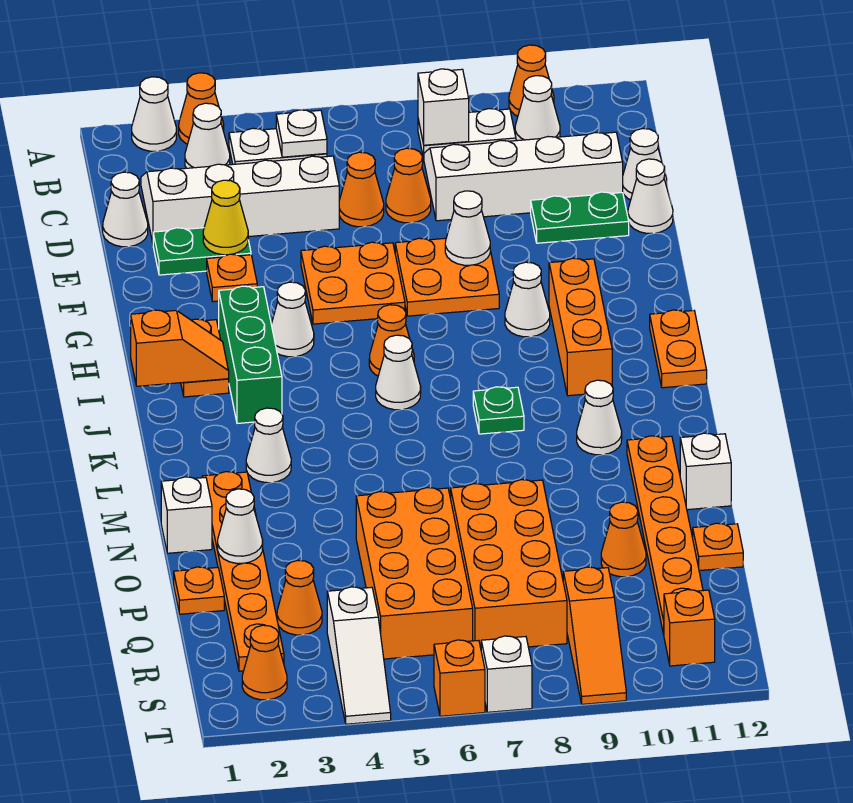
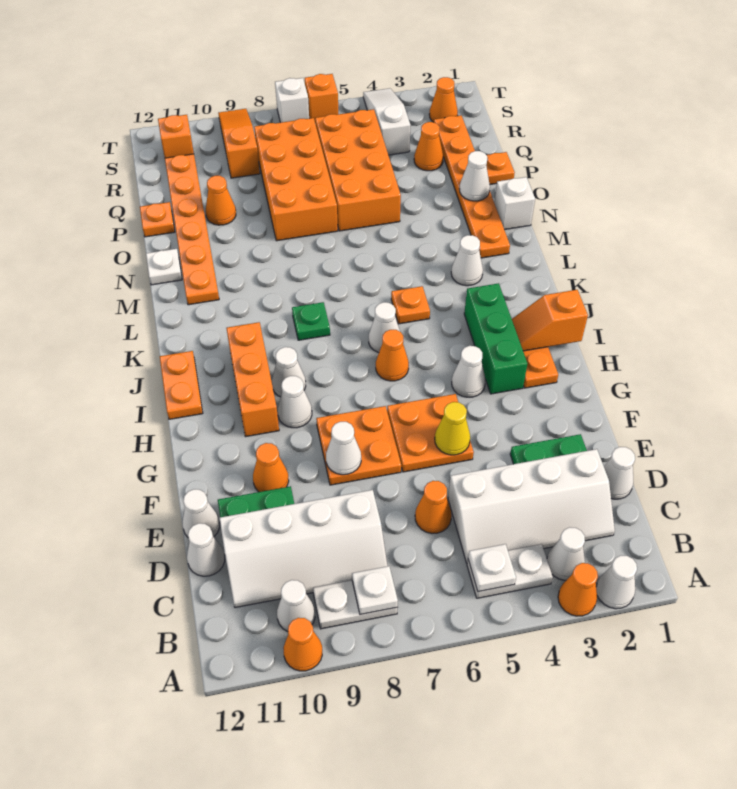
white brick B8 level 2 -> white plate B8 level 2
orange cone D7 level 1 -> orange cone F10 level 1
yellow cone E3 level 2 -> yellow cone F5 level 2
orange plate F3 level 1 -> orange plate K5 level 1
white cone L10 level 1 -> white cone I9 level 1
white brick N12 level 1 -> white plate N12 level 1

